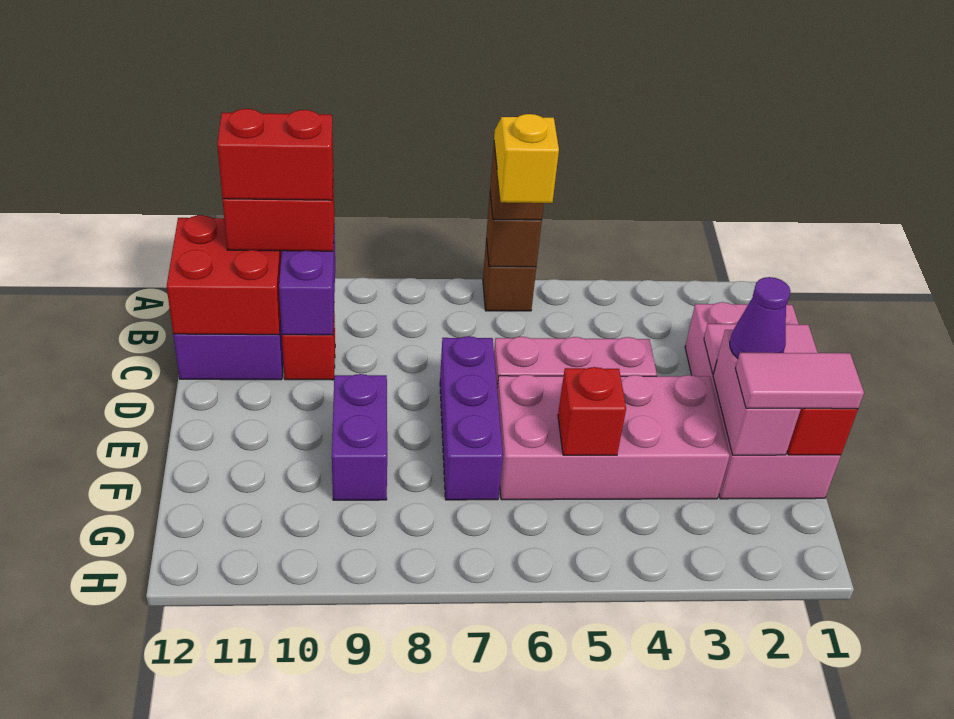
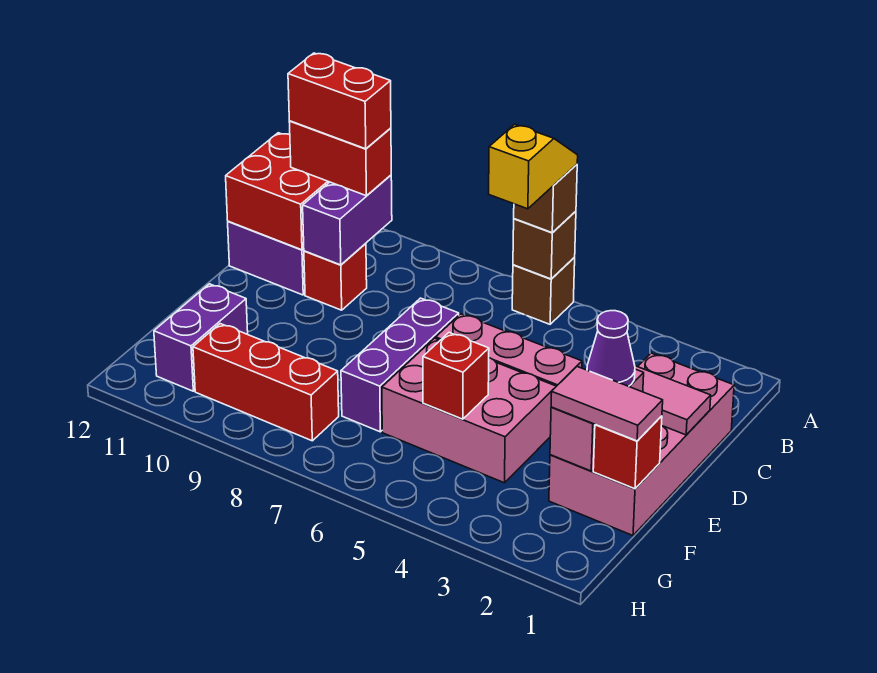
pink brick E3:F6 level 1 -> pink brick E4:F6 level 1
purple brick E9:F9 level 1 -> purple brick F11:G11 level 1
none -> red brick G8:G10 level 1

